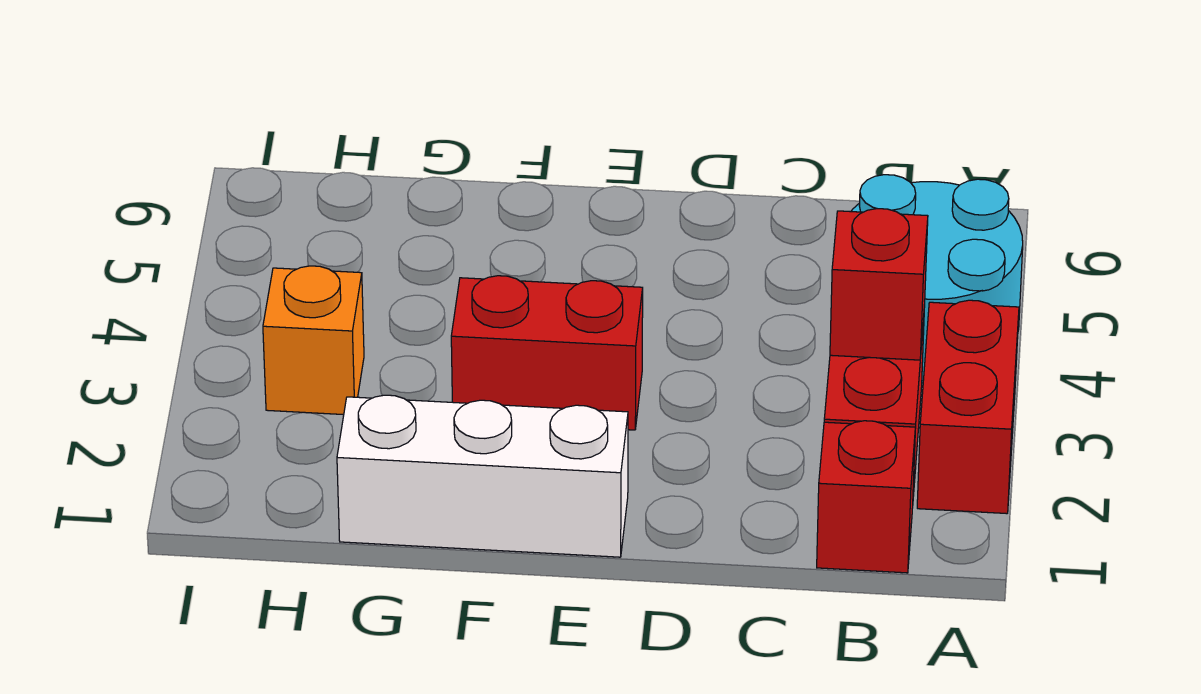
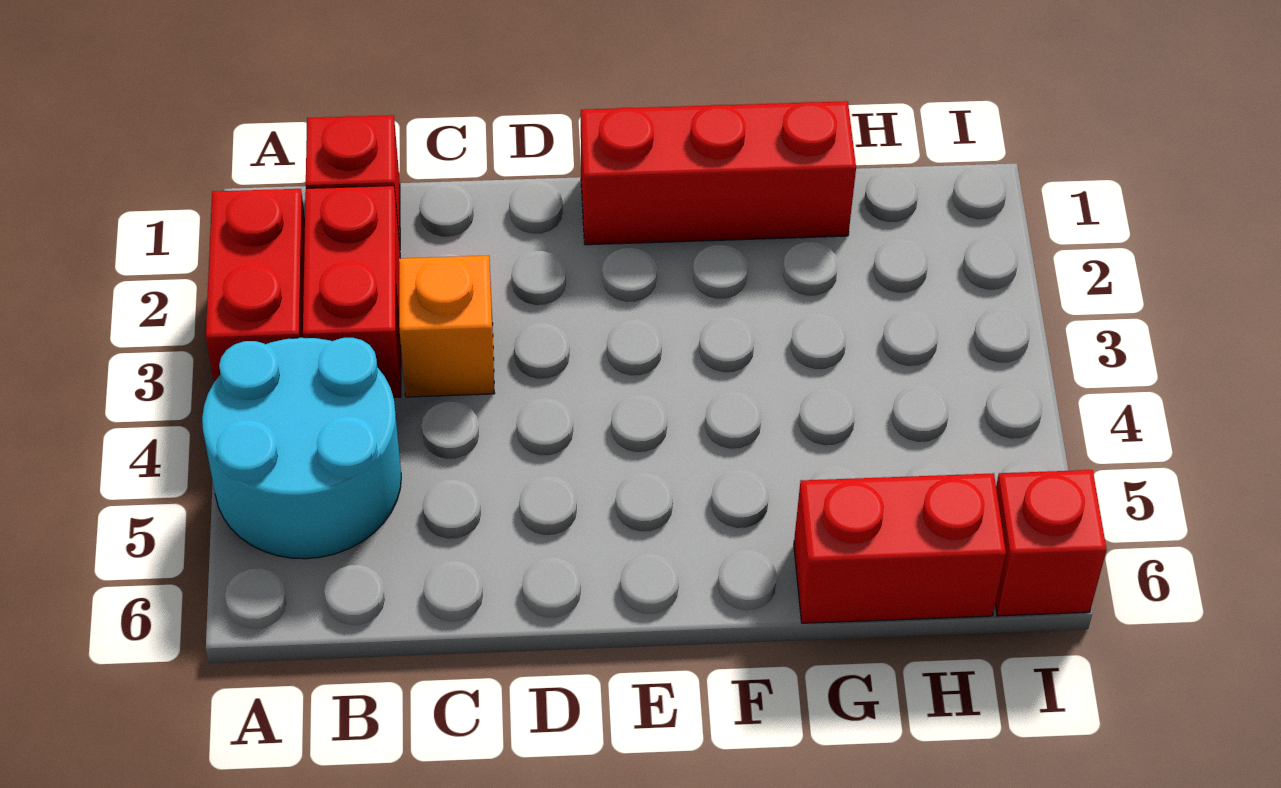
red brick B3 level 2 -> red brick I6 level 1
white brick E1:G1 level 1 -> red brick E1:G1 level 1
red brick E3:F3 level 1 -> red brick G6:H6 level 1
orange brick H3 level 1 -> orange brick C3 level 1

